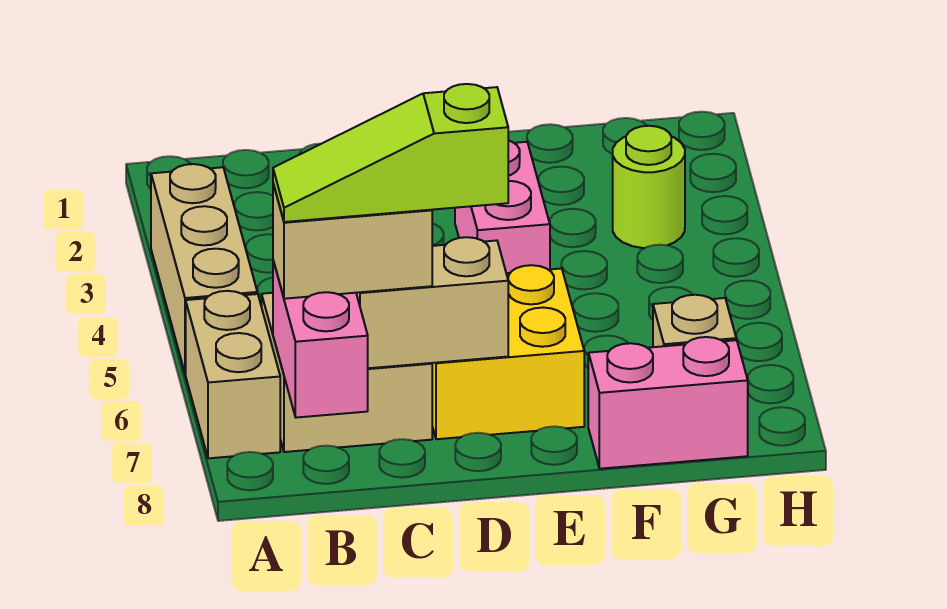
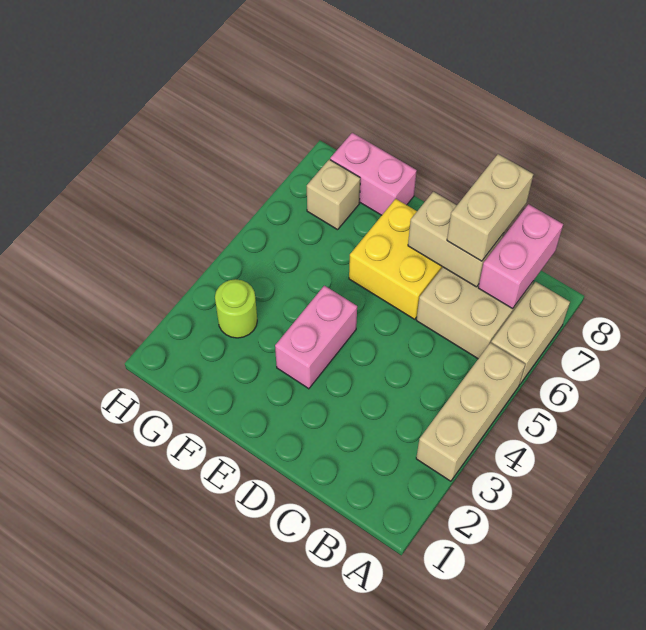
tan brick B7:C7 level 3 -> tan brick C7:C8 level 3
lime slope B7:D7 level 4 top D -> none

